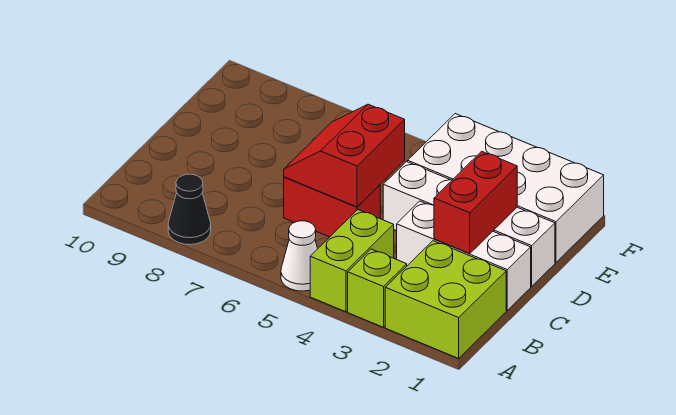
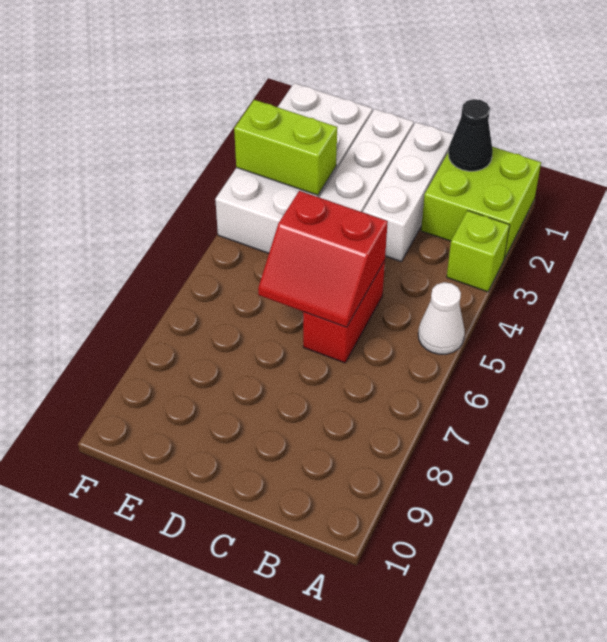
lime brick A4:B4 level 1 -> lime brick E3:F3 level 2
black cone A8 level 1 -> black cone B1 level 2
red brick C2:D2 level 2 -> none

